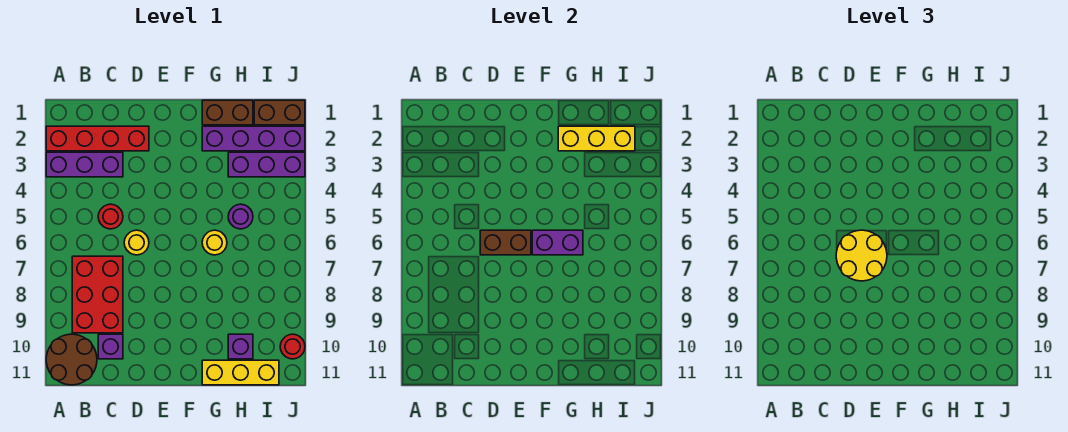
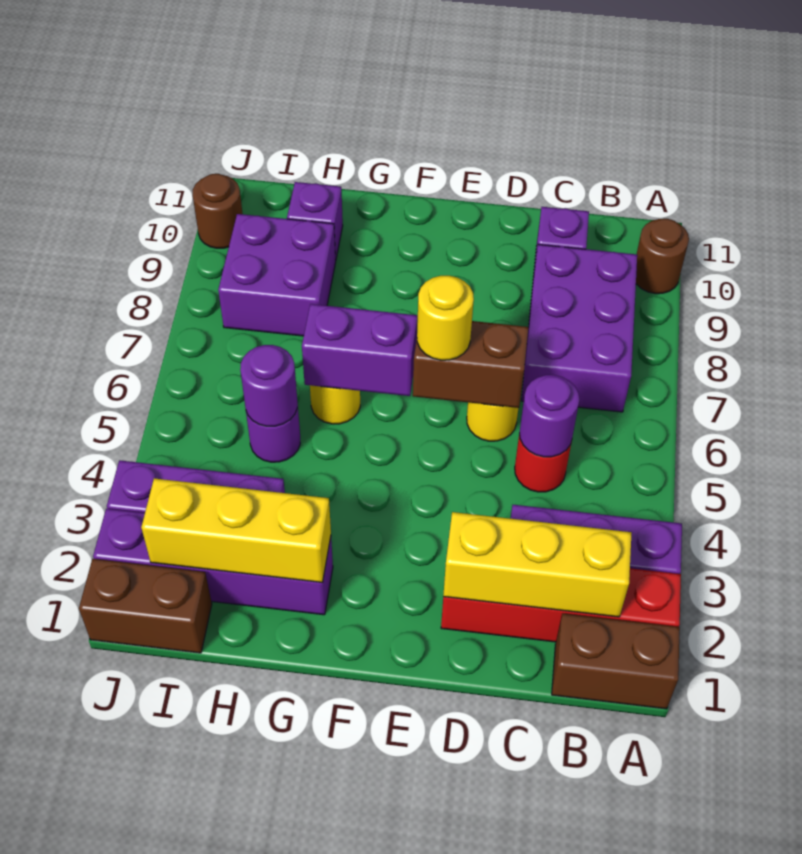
brown round brick A10:B11 level 1 -> brown round brick A10 level 1
red brick B7:C9 level 1 -> purple brick B7:C9 level 1
none -> purple round brick C5 level 2
yellow round brick D6:E7 level 3 -> yellow round brick E6 level 3
brown brick G1:H1 level 1 -> brown brick A1:B1 level 1
yellow brick G11:I11 level 1 -> yellow brick B2:D2 level 2
none -> purple round brick H5 level 2
none -> purple brick H8:I9 level 1
red round brick J10 level 1 -> brown round brick J10 level 1

